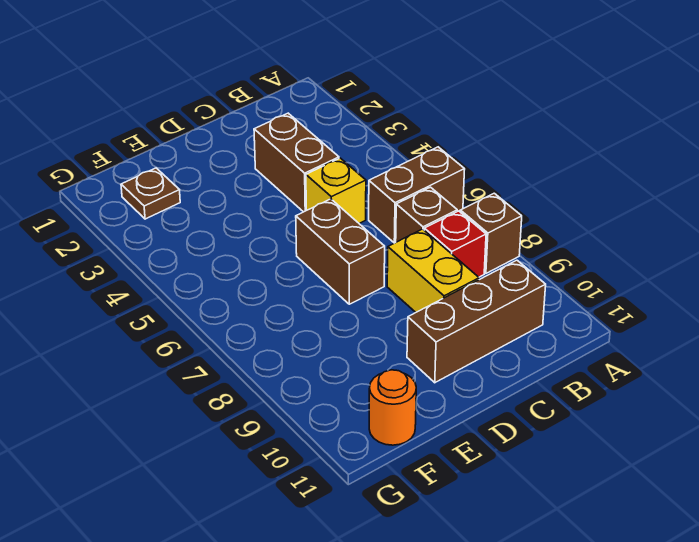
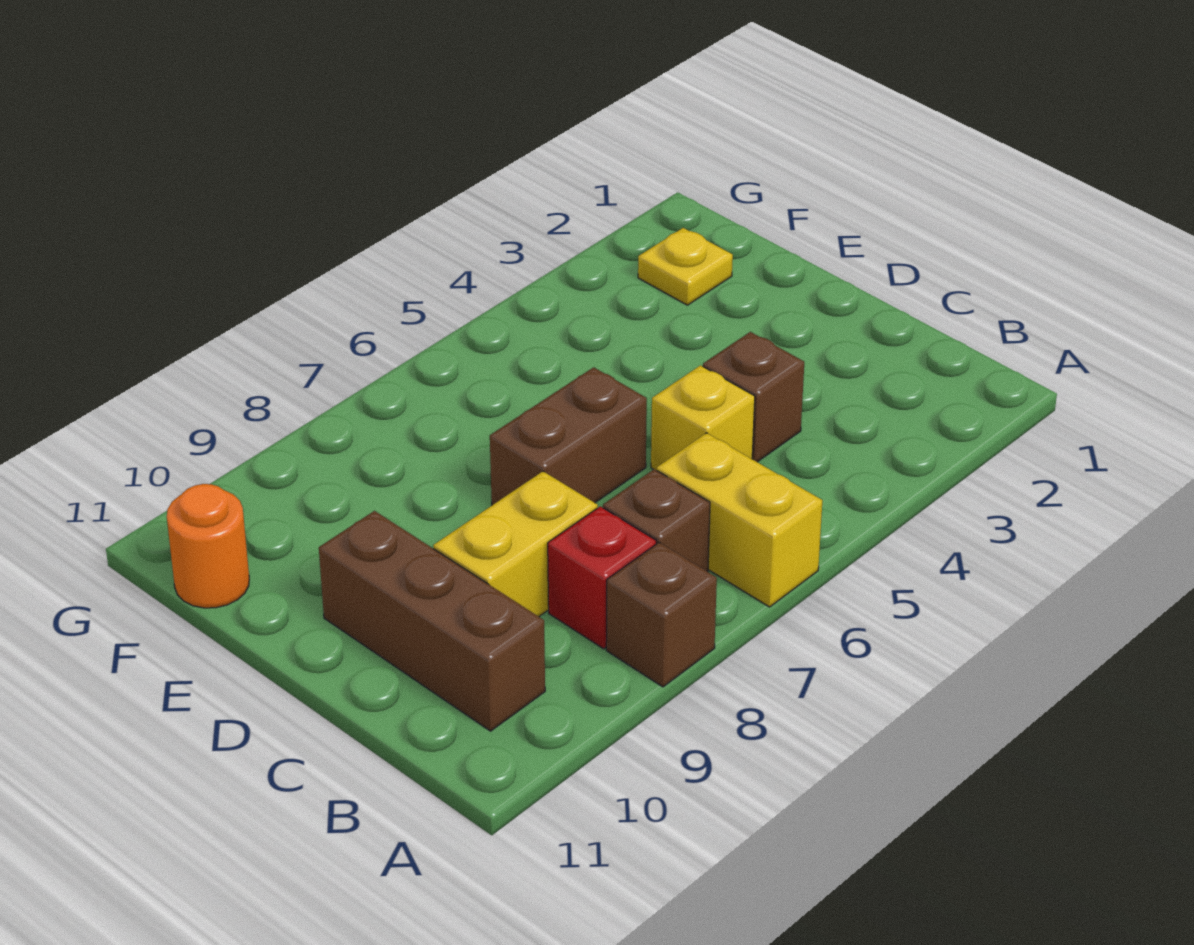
brown brick A6:B6 level 1 -> yellow brick A6:B6 level 1
brown brick C3:C4 level 1 -> brown brick C4 level 1
brown plate F2 level 1 -> yellow plate F2 level 1

